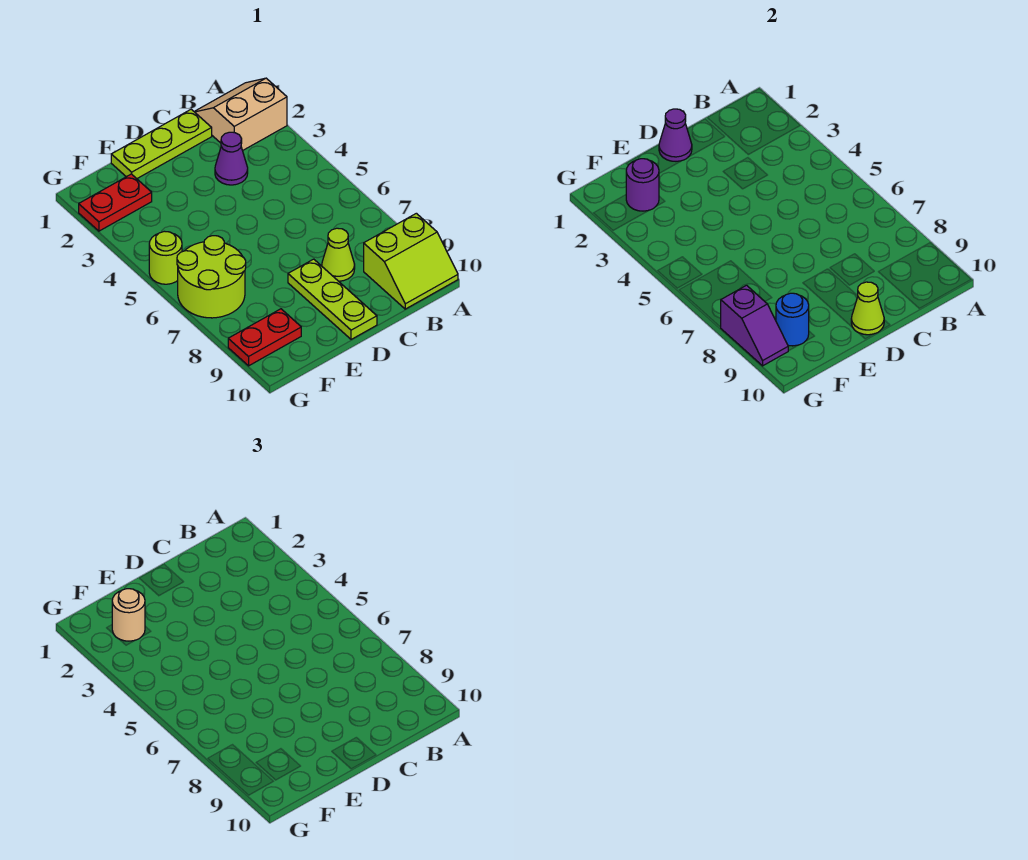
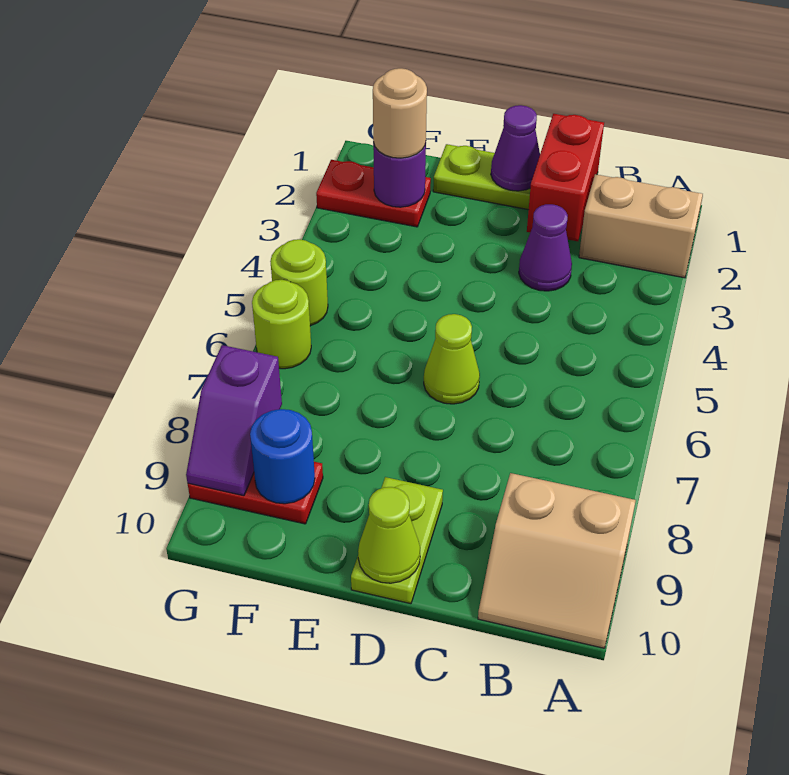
lime slope A9:B10 level 1 top 9 -> tan slope A9:B10 level 1 top 9
none -> red brick C1:C2 level 2
lime cone C8 level 1 -> lime cone D6 level 1
lime plate D8:D10 level 1 -> lime plate D9:D10 level 1
lime round brick F6:G7 level 1 -> lime round brick G6 level 1

